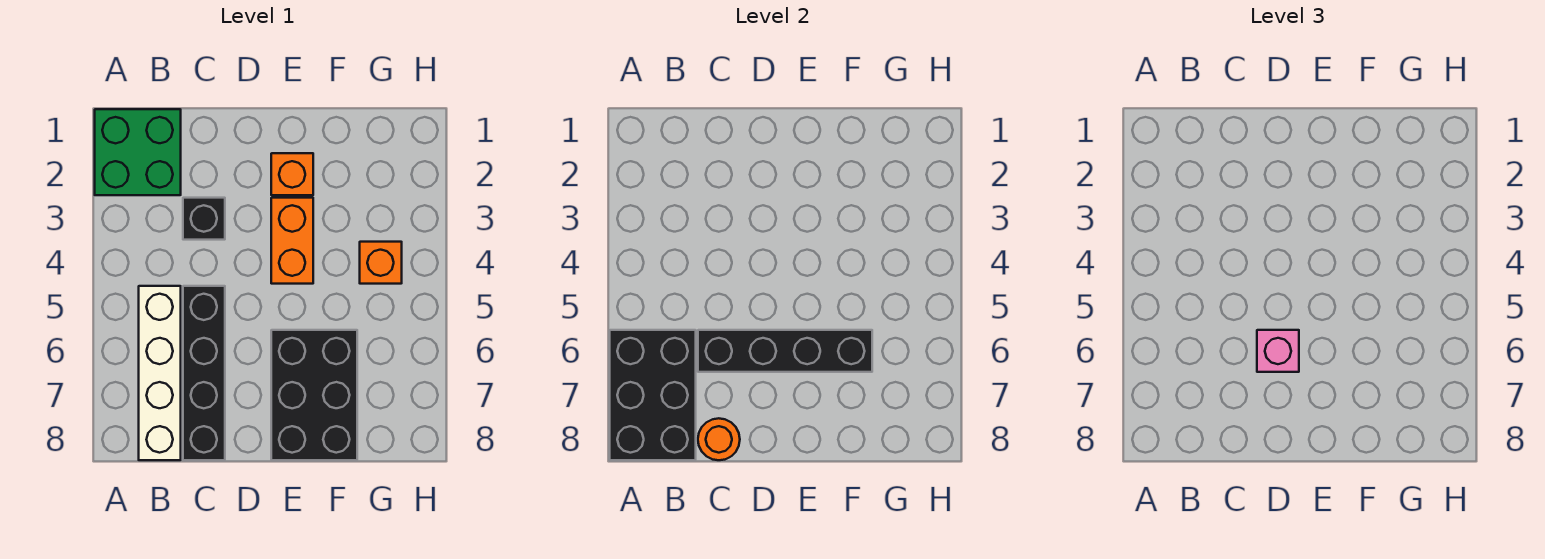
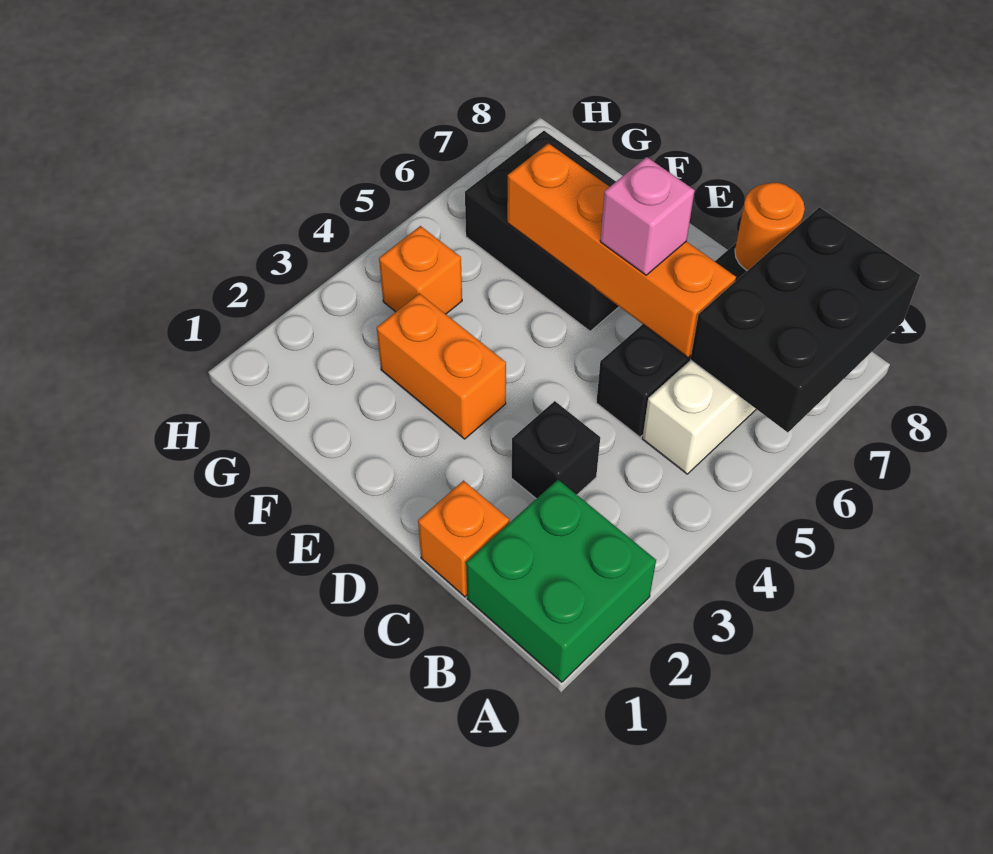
black brick C6:F6 level 2 -> orange brick C6:F6 level 2
orange brick E2 level 1 -> orange brick C1 level 1
orange brick E3:E4 level 1 -> orange brick E3:F3 level 1
black brick E6:F8 level 1 -> black brick E6:G7 level 1

